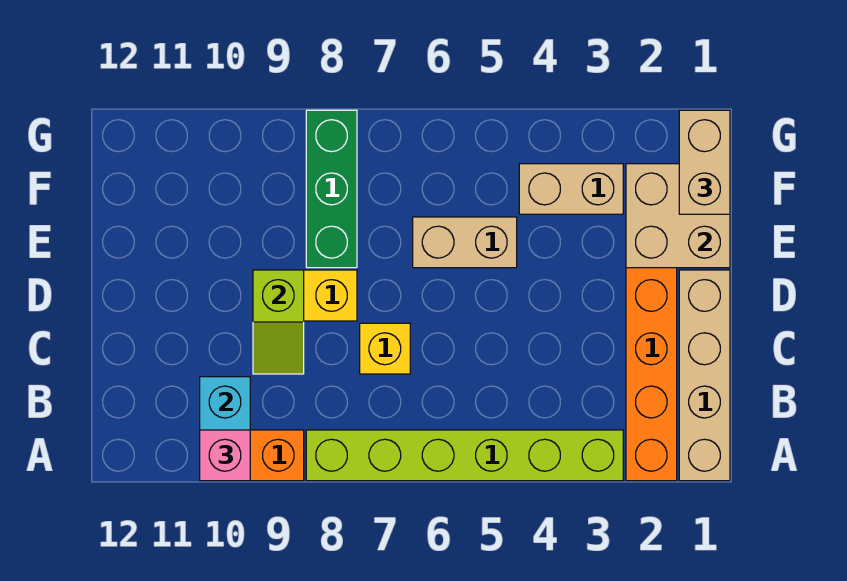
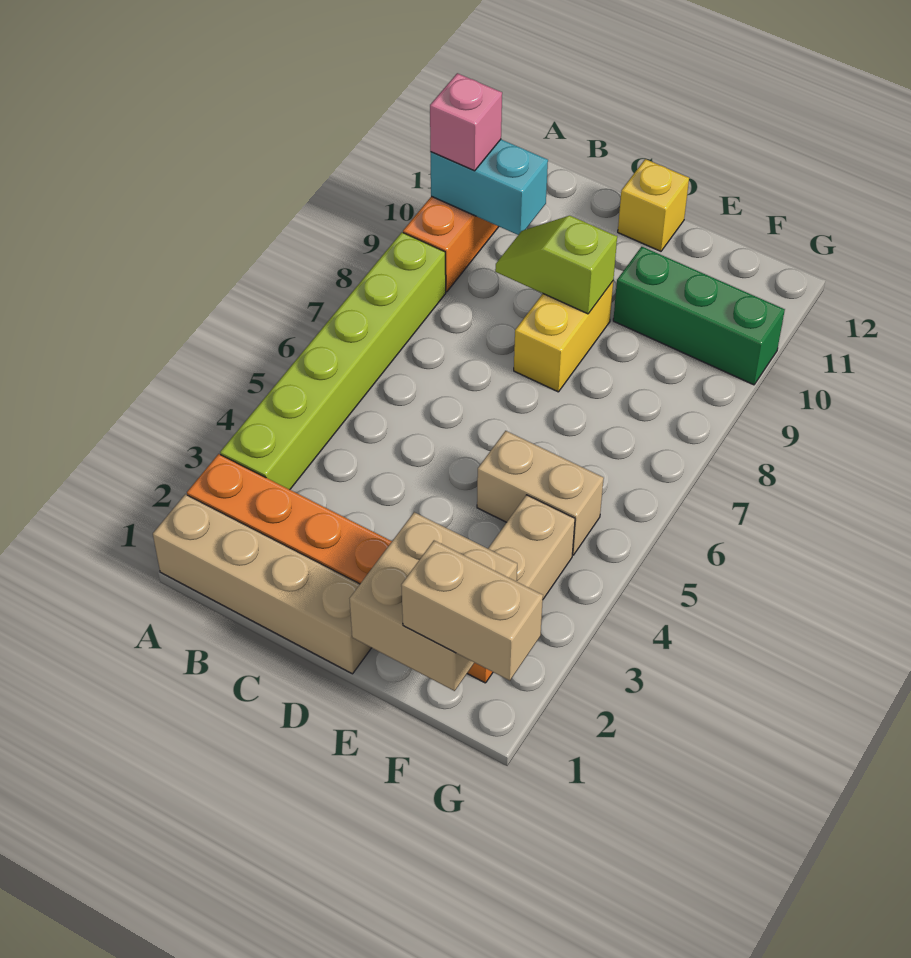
yellow brick C7 level 1 -> yellow brick D12 level 1
tan brick E5:E6 level 1 -> tan brick E5:F5 level 1
green brick E8:G8 level 1 -> green brick E10:G10 level 1

